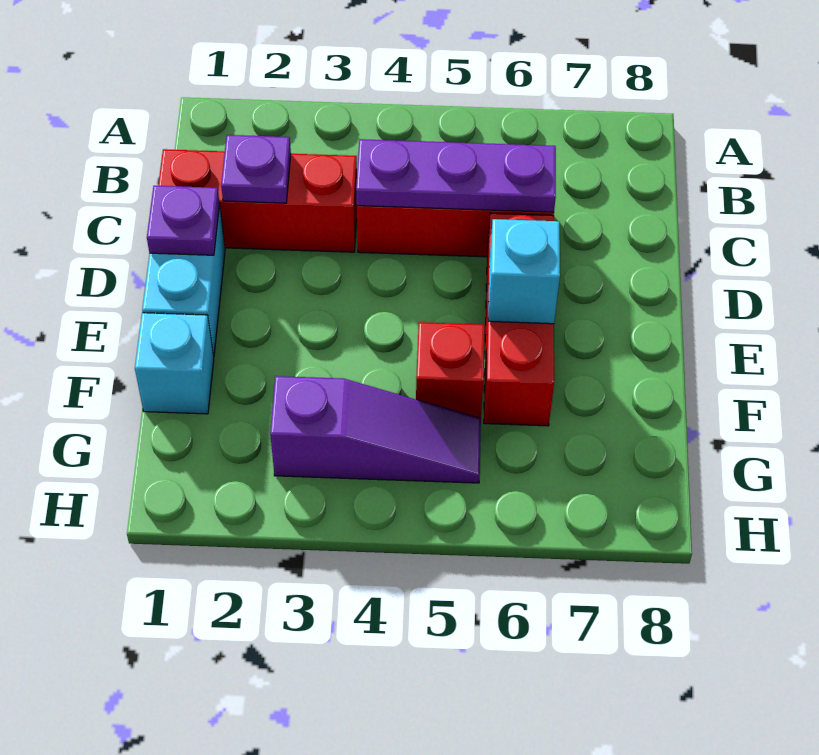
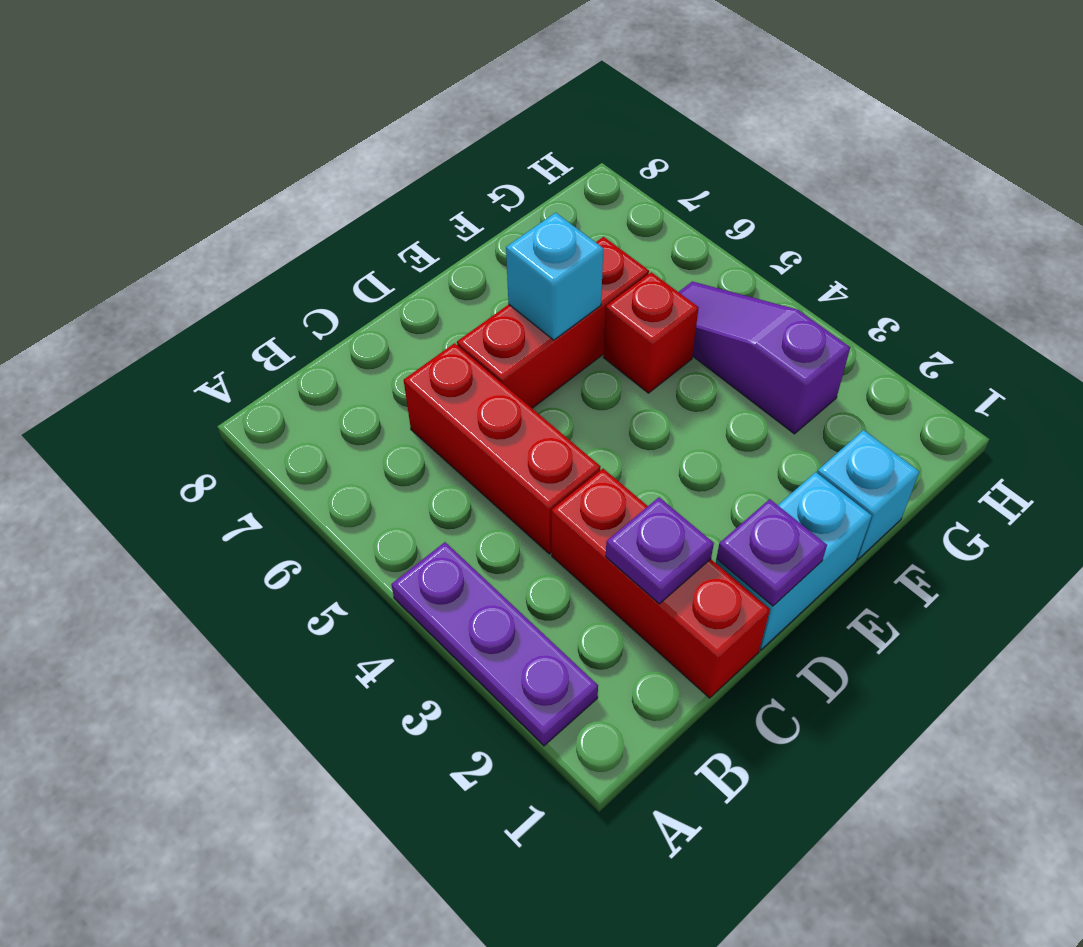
purple plate C4:C6 level 2 -> purple plate A2:A4 level 1

